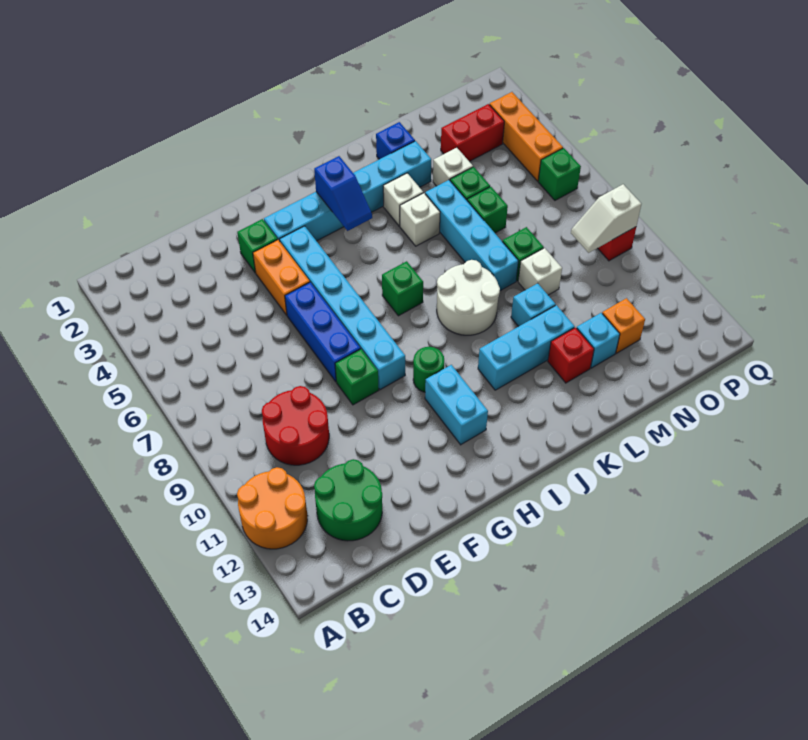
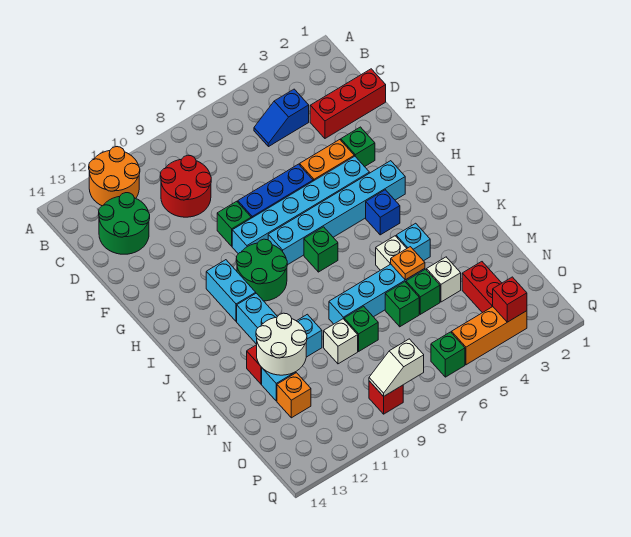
none -> red brick D1:D3 level 1
cyan brick G3:L3 level 1 -> cyan brick H3:H8 level 1
green round brick H10 level 1 -> green round brick H9:I10 level 1
cyan brick H11:H12 level 1 -> cyan brick H11:I11 level 1
blue slope I3:I4 level 2 top 3 -> blue slope C4:C5 level 1 top 4
white round brick J8:K9 level 1 -> white round brick L11:M12 level 2
white brick K4 level 1 -> cyan brick K4 level 1
blue brick L2 level 1 -> blue brick I4 level 1
none -> orange plate L5 level 2
white slope O9:P9 level 2 top P -> white slope P8:P9 level 2 top 8
none -> red brick P3 level 2

